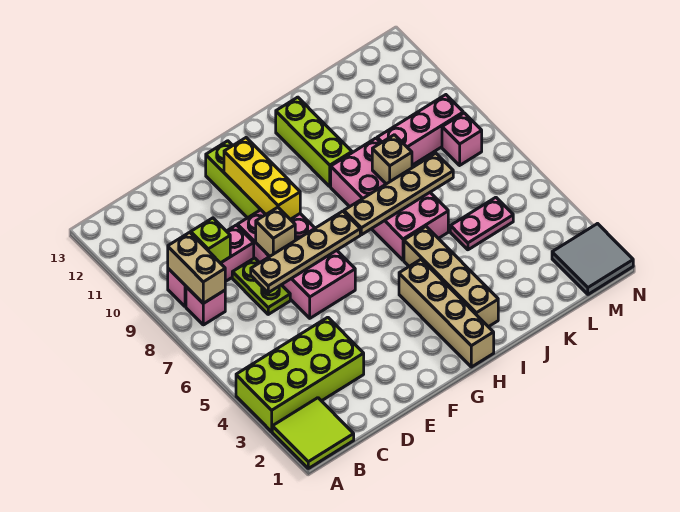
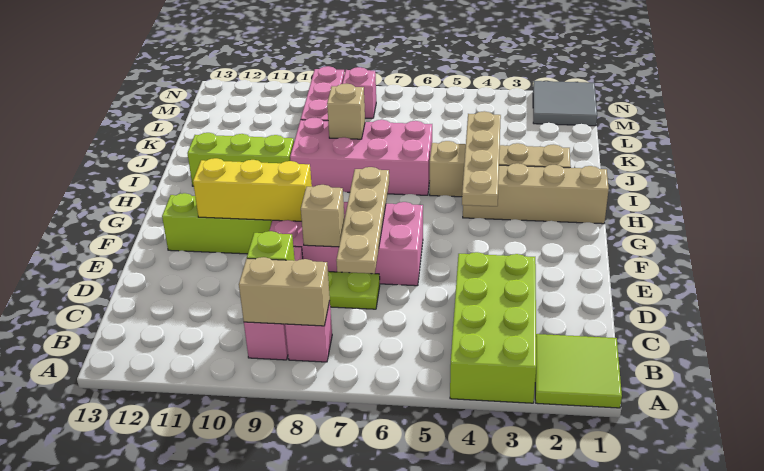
tan plate H7:K7 level 2 -> tan plate G4:J4 level 2
pink plate K5:L5 level 1 -> none

